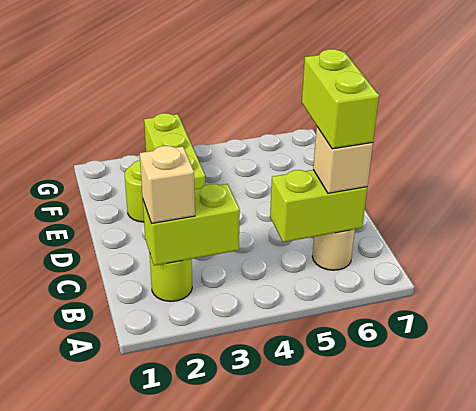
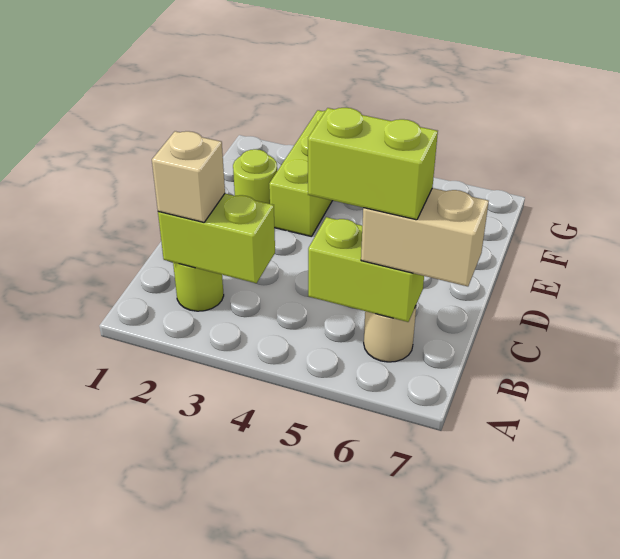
tan brick B6 level 3 -> tan brick B6:B7 level 3
lime brick B6:C6 level 4 -> lime brick B5:B6 level 4

